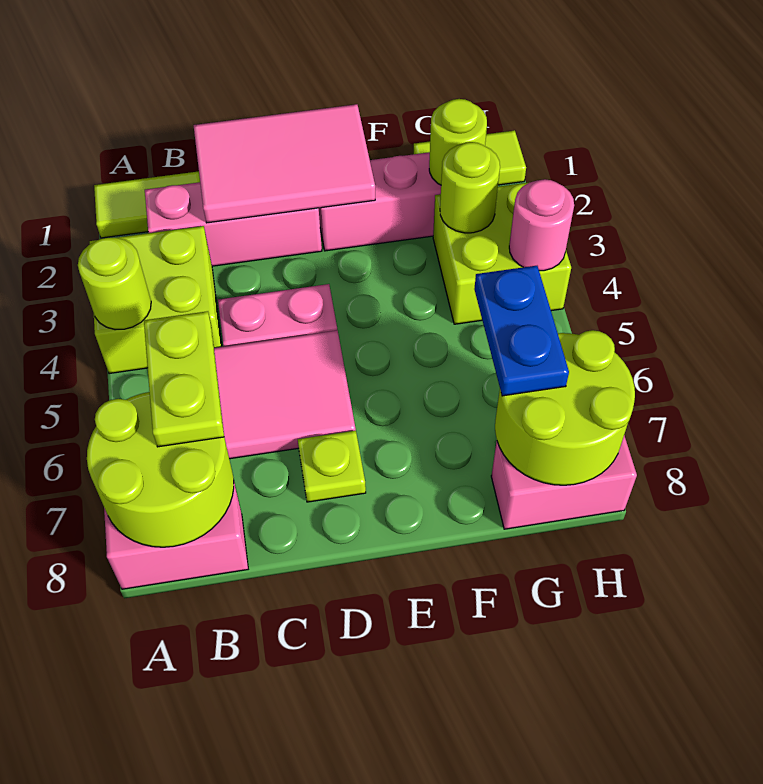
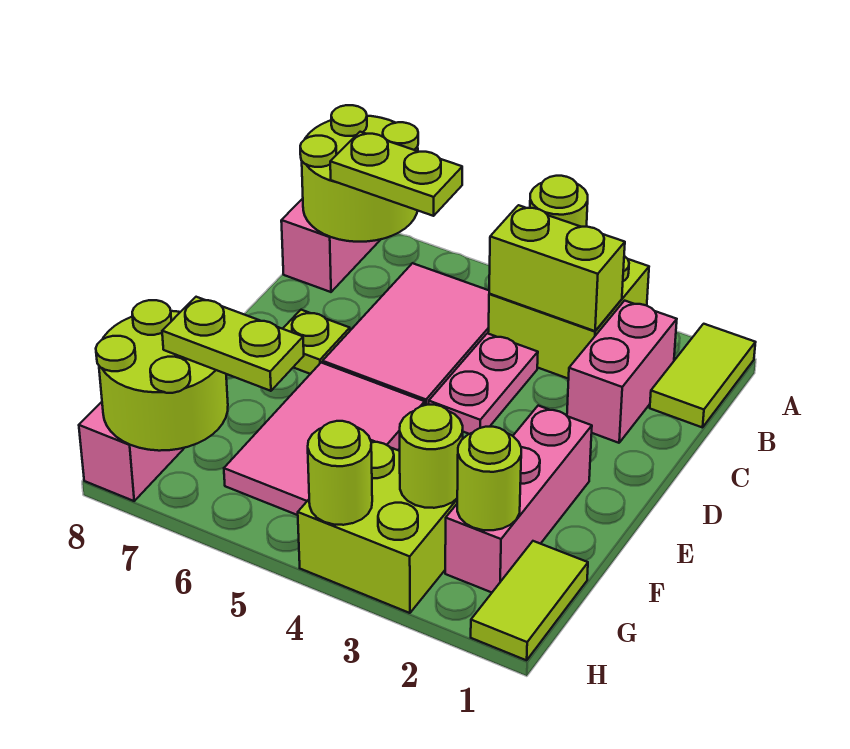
pink brick B2:D2 level 1 -> pink brick B2:C2 level 1
none -> lime brick B3:B4 level 2
pink tile C1:E2 level 2 -> pink tile E5:G6 level 1
blue plate G6:G7 level 3 -> lime plate G6:G7 level 3
pink round brick H4 level 2 -> lime round brick H4 level 2

